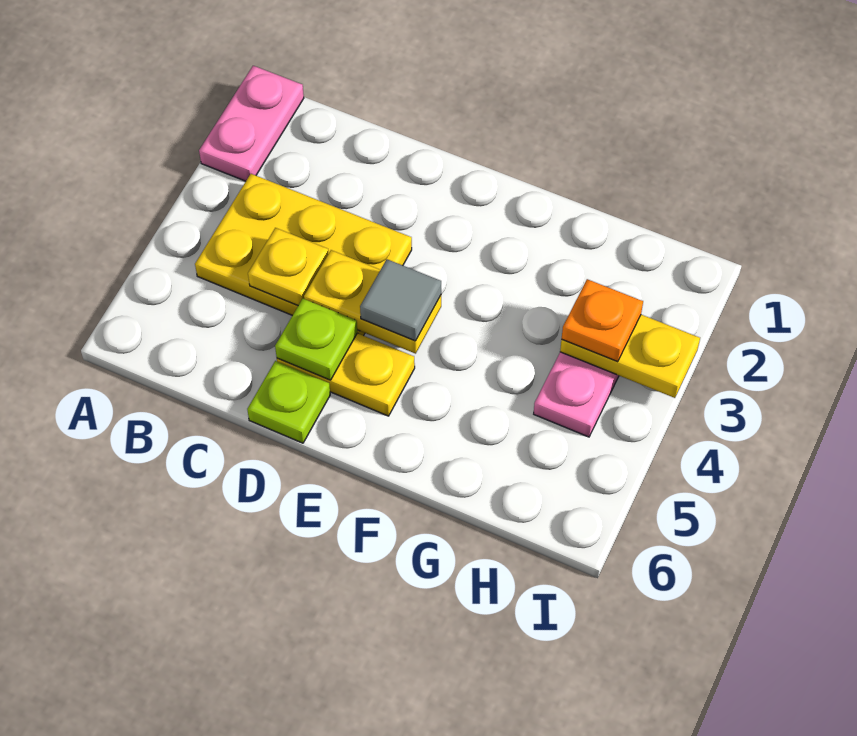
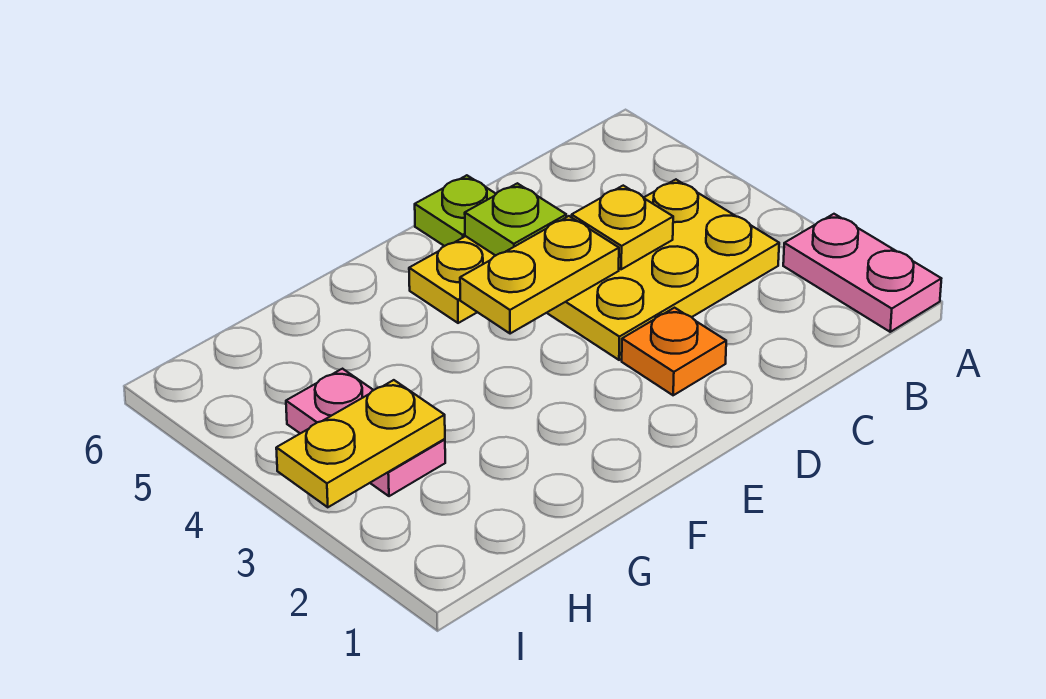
grey tile E4 level 3 -> none
orange plate H3 level 3 -> orange plate D2 level 1

